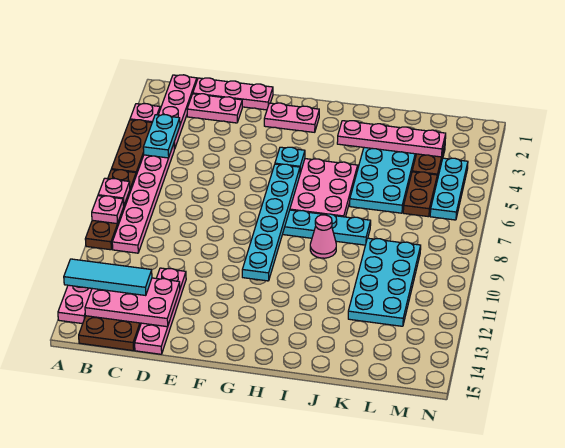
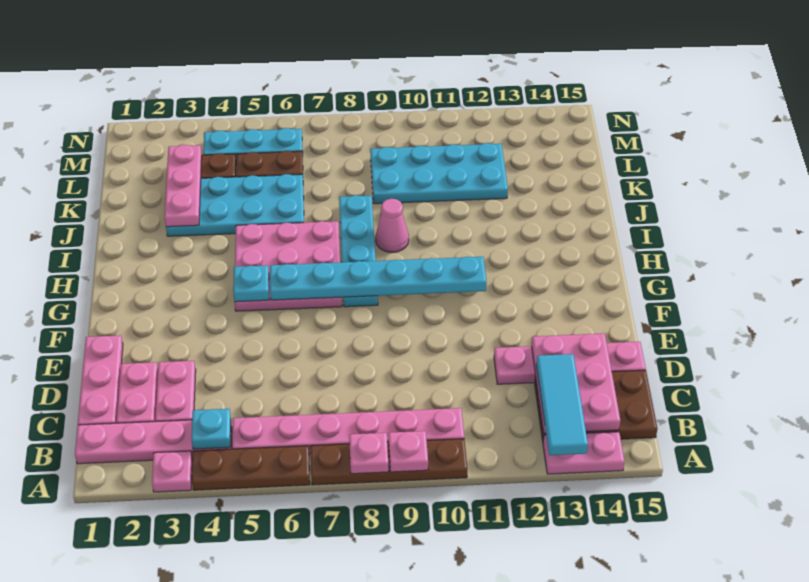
cyan plate B4:B5 level 2 -> cyan plate B4 level 2
pink plate F2:G2 level 1 -> pink plate C3:D3 level 1
pink plate I3:L3 level 2 -> pink plate J3:L3 level 2

